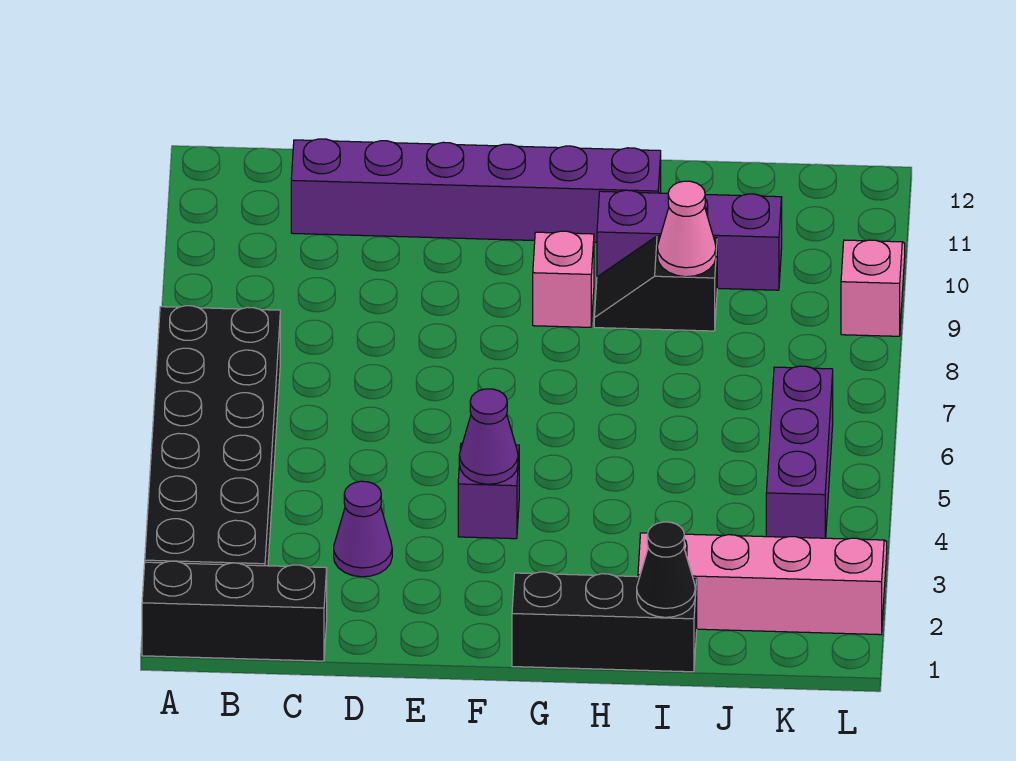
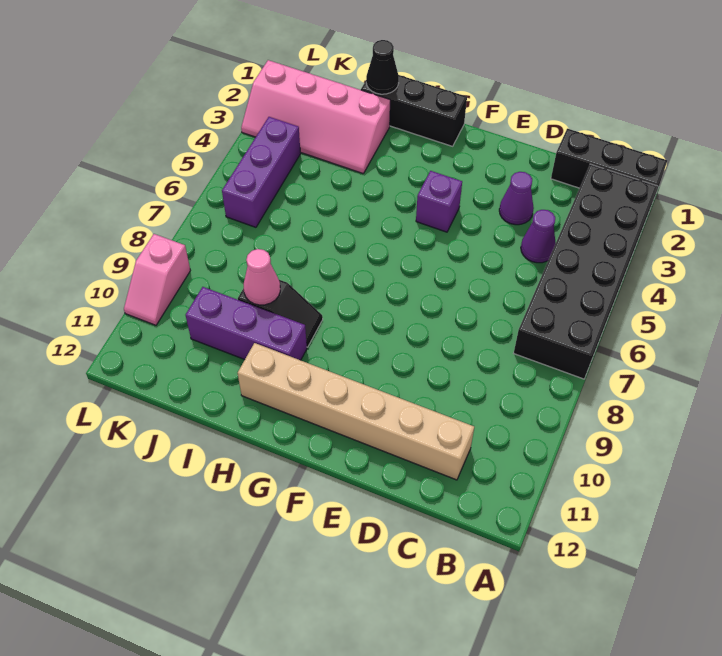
purple brick C11:H11 level 1 -> tan brick C11:H11 level 1
purple cone F4 level 2 -> purple cone C4 level 1
pink brick G9 level 1 -> none

